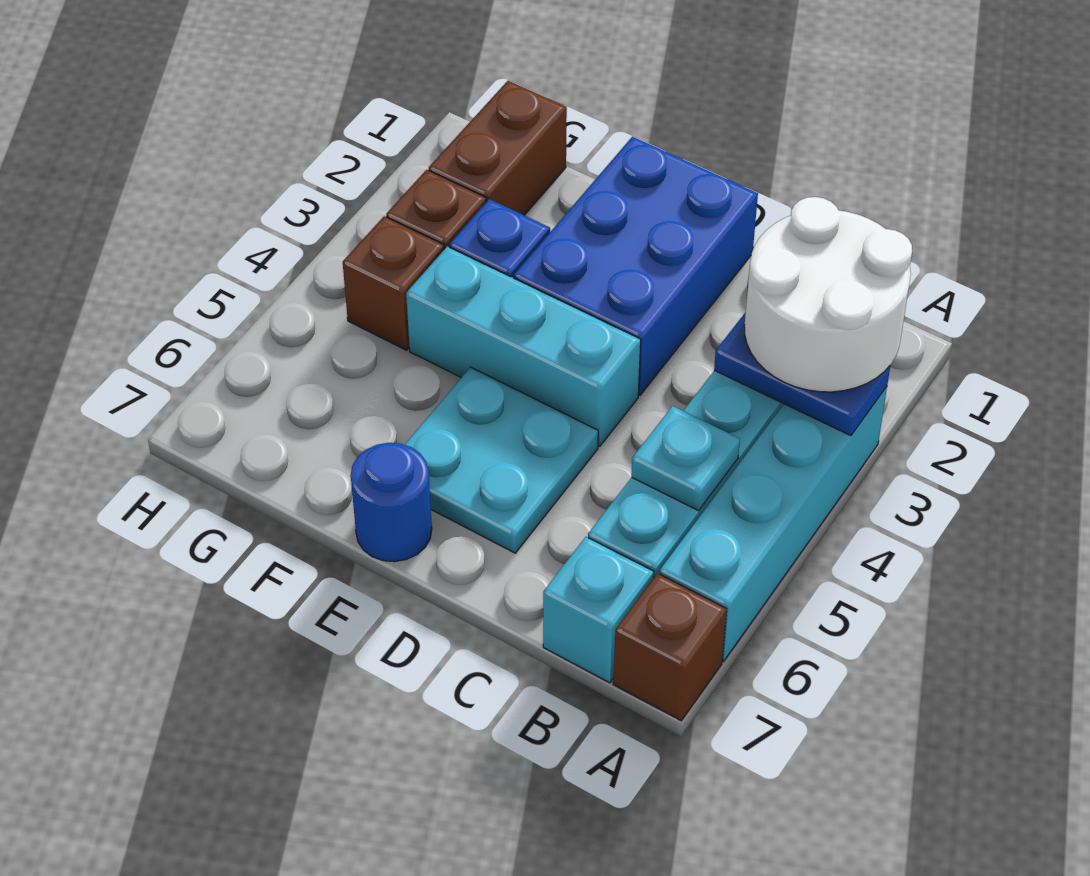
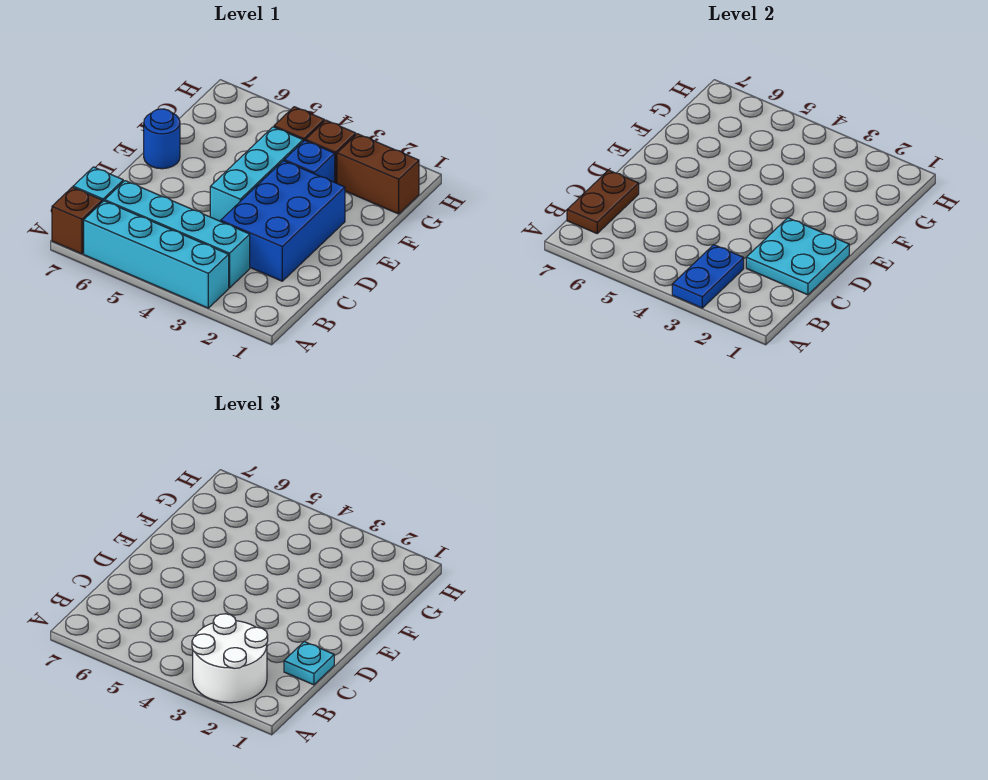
cyan plate B5 level 2 -> cyan plate C1 level 3
none -> brown plate B7:C7 level 2
blue brick D1:E3 level 1 -> blue brick C2:E3 level 1
cyan plate D5:E6 level 1 -> cyan plate C1:D2 level 2

